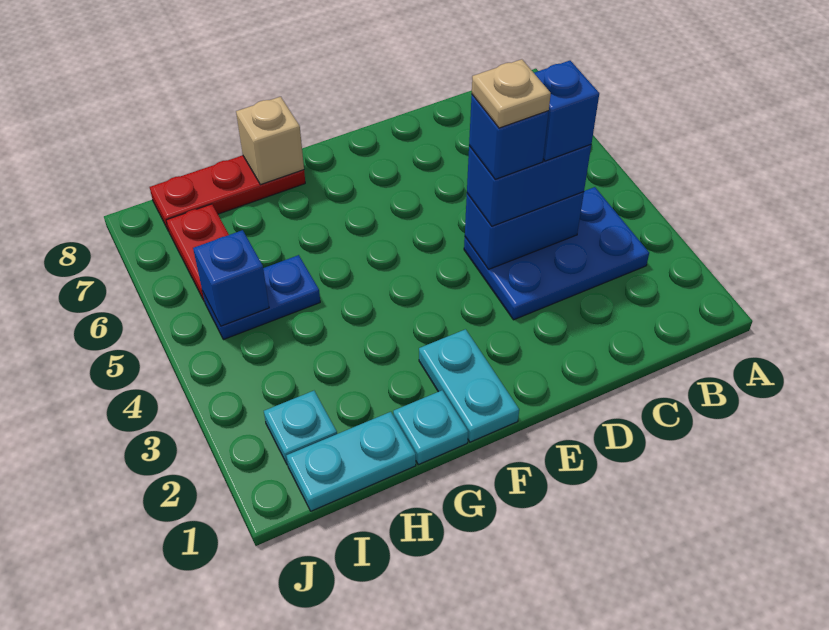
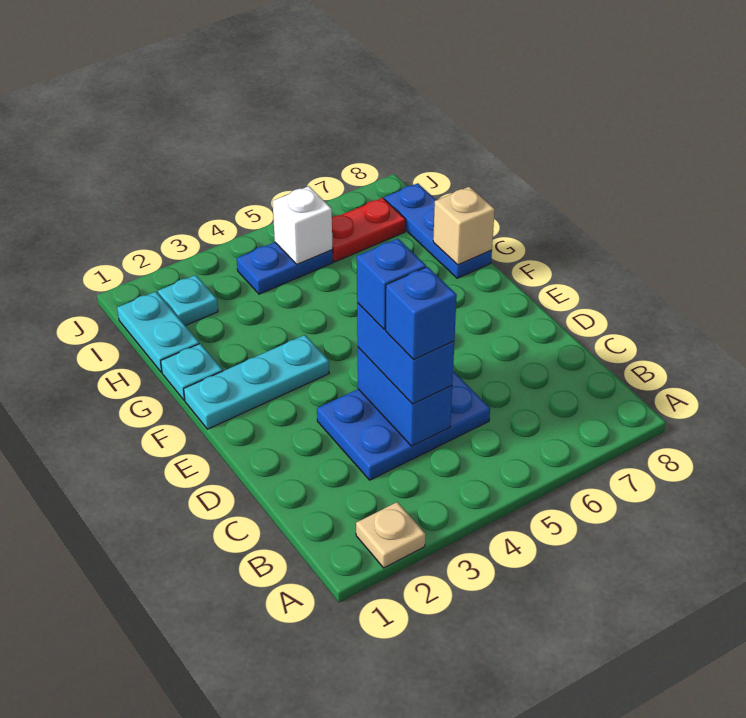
blue plate B3:D4 level 1 -> blue plate C3:D5 level 1
tan plate D4 level 5 -> tan plate A2 level 1
cyan plate F1:F2 level 1 -> cyan plate F1:F3 level 1
red plate G8:I8 level 1 -> blue plate G8:I8 level 1
blue plate H5:I5 level 1 -> blue plate I4:I5 level 1
blue brick I5 level 2 -> white brick I5 level 2

